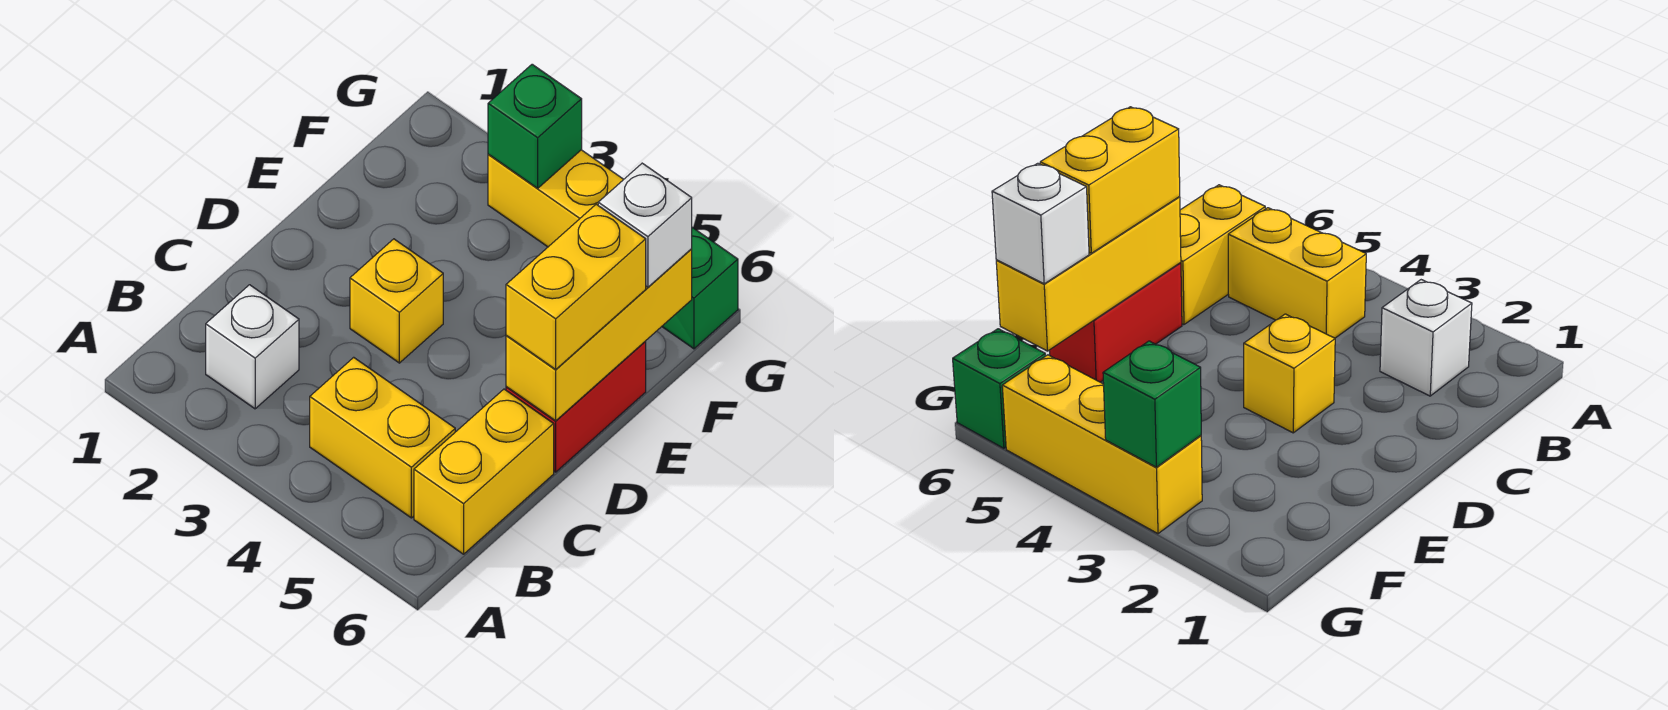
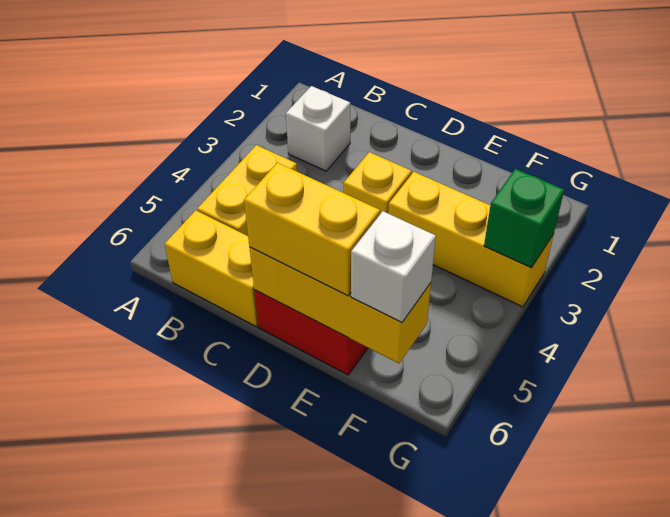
yellow brick G3:G5 level 1 -> yellow brick E3:G3 level 1
green brick G6 level 1 -> none

